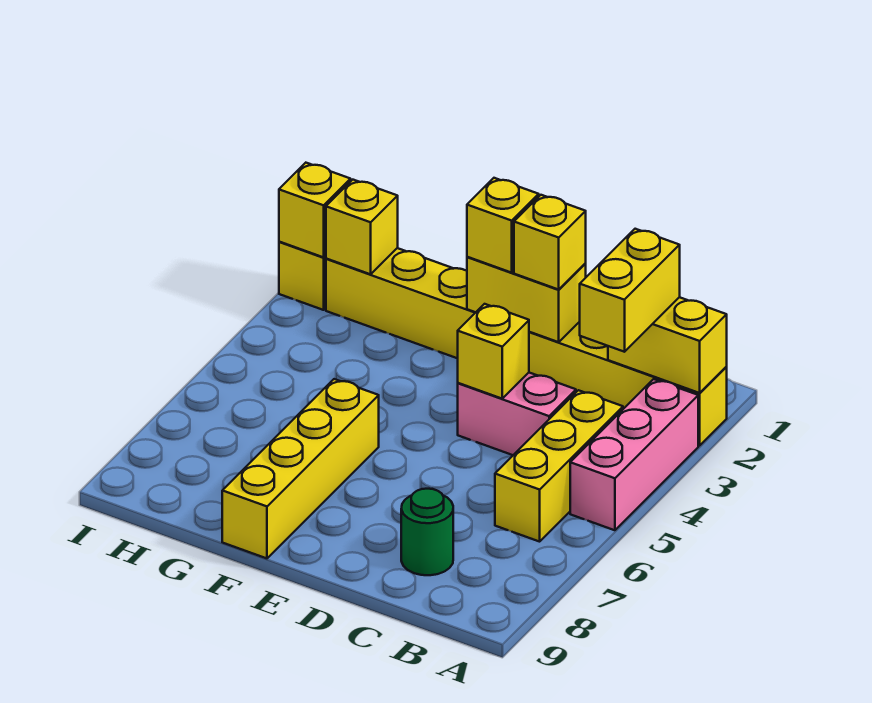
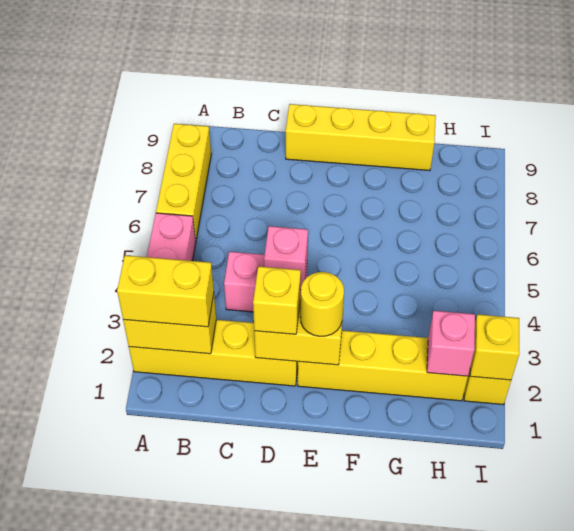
yellow brick B2:B3 level 3 -> yellow brick A2:B2 level 3
yellow brick B4:B6 level 1 -> yellow brick A6:A8 level 1
green round brick C8 level 1 -> none
yellow brick D4 level 2 -> pink brick D4 level 2
yellow brick E2 level 3 -> yellow round brick E2 level 3
yellow brick F6:F9 level 1 -> yellow brick D9:G9 level 1
yellow brick H2 level 2 -> pink brick H2 level 2

